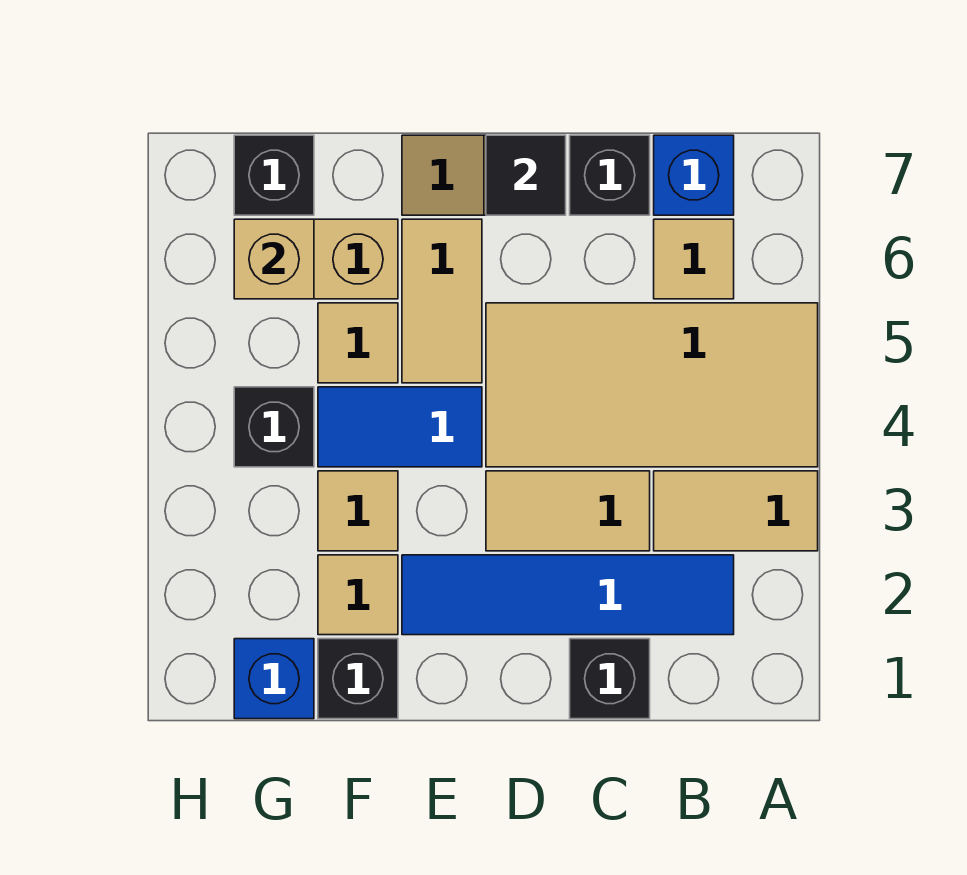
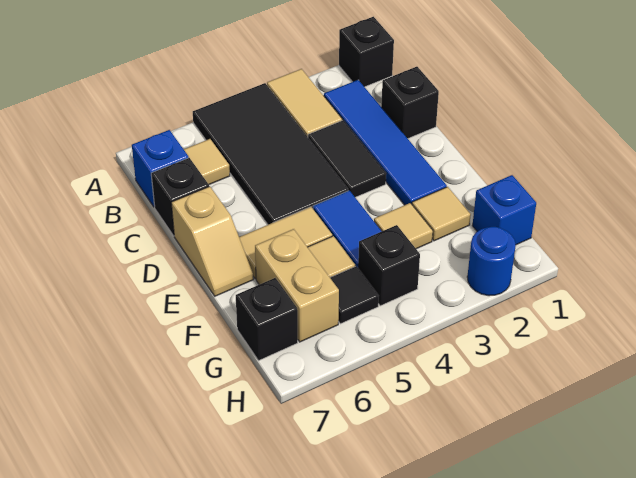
tan tile A4:D5 level 1 -> black tile A4:D5 level 1
tan tile C3:D3 level 1 -> black tile C3:D3 level 1
black tile D7 level 2 -> black tile G5 level 1
black brick F1 level 1 -> black brick A1 level 1
tan brick G6 level 2 -> none
none -> blue round brick H2 level 1

